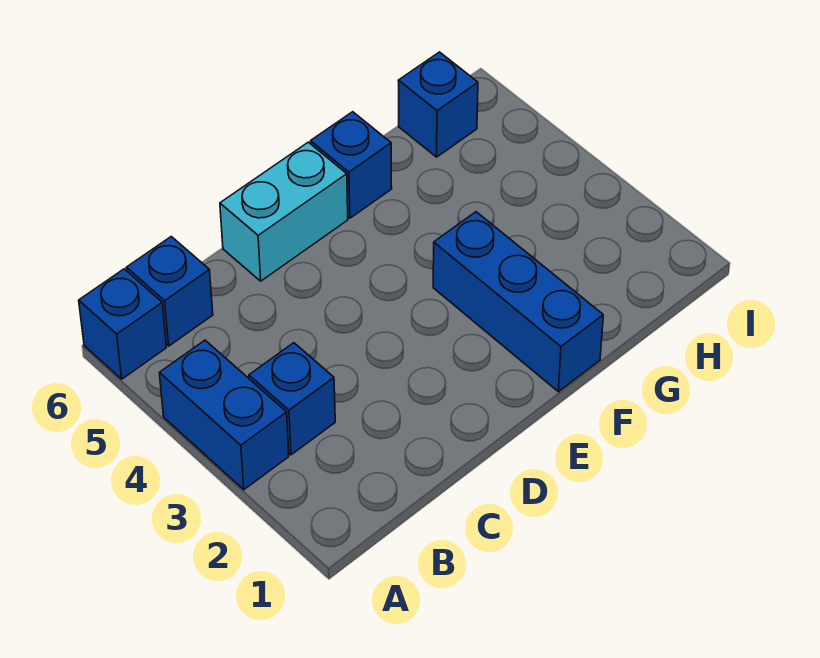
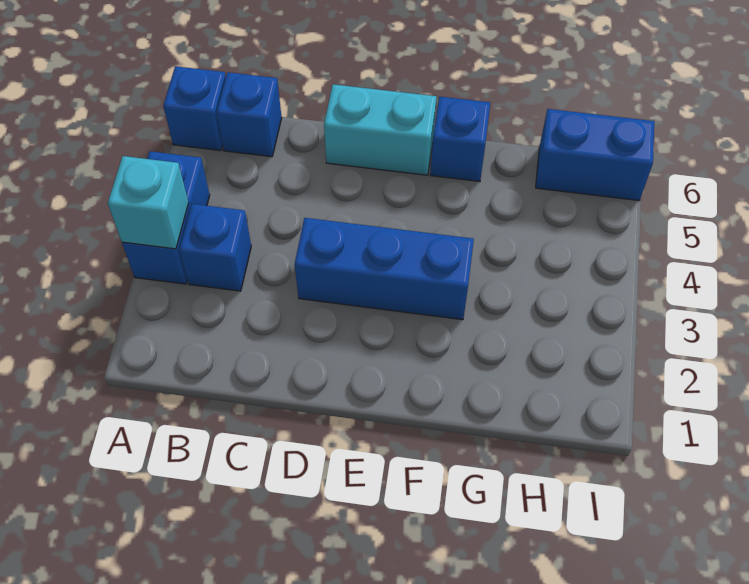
none -> cyan brick A3 level 2
blue brick F1:F3 level 1 -> blue brick D3:F3 level 1
blue brick H6 level 1 -> blue brick H6:I6 level 1

